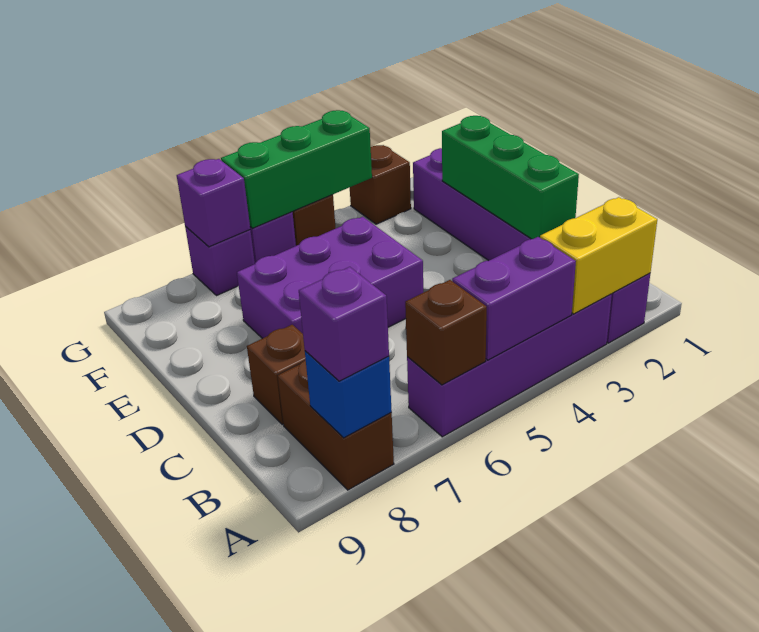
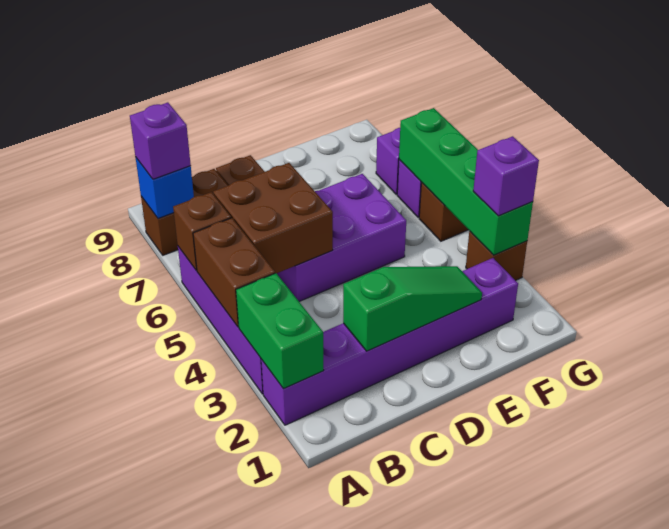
yellow brick A2:A3 level 2 -> green brick A2:A3 level 2
purple brick A4:A5 level 2 -> brown brick A4:A5 level 2
none -> brown brick B5:C6 level 2
green brick C2:E2 level 2 -> green slope C2:E2 level 2 top C
purple brick D5:E7 level 1 -> purple brick C5:E6 level 1
green brick G4:G6 level 2 -> green brick G3:G6 level 2
purple brick G7 level 2 -> purple brick G3 level 3

